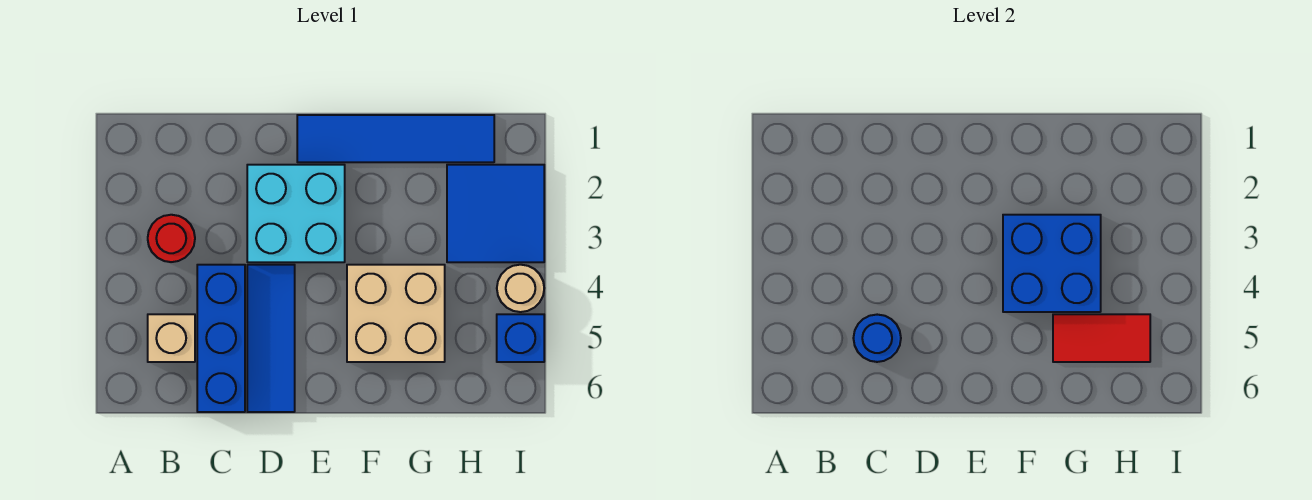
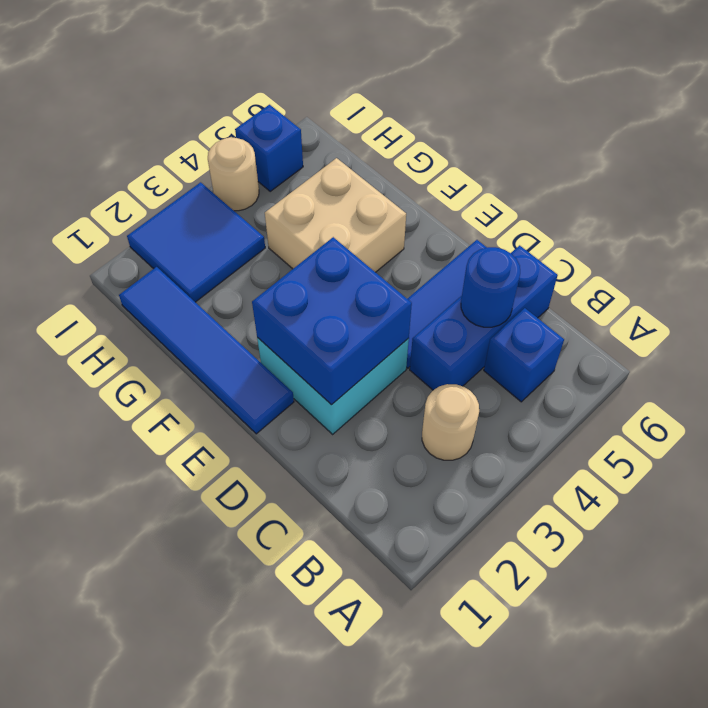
red round brick B3 level 1 -> tan round brick B3 level 1
tan brick B5 level 1 -> blue brick B5 level 1
blue brick F3:G4 level 2 -> blue brick D2:E3 level 2
red tile G5:H5 level 2 -> none

